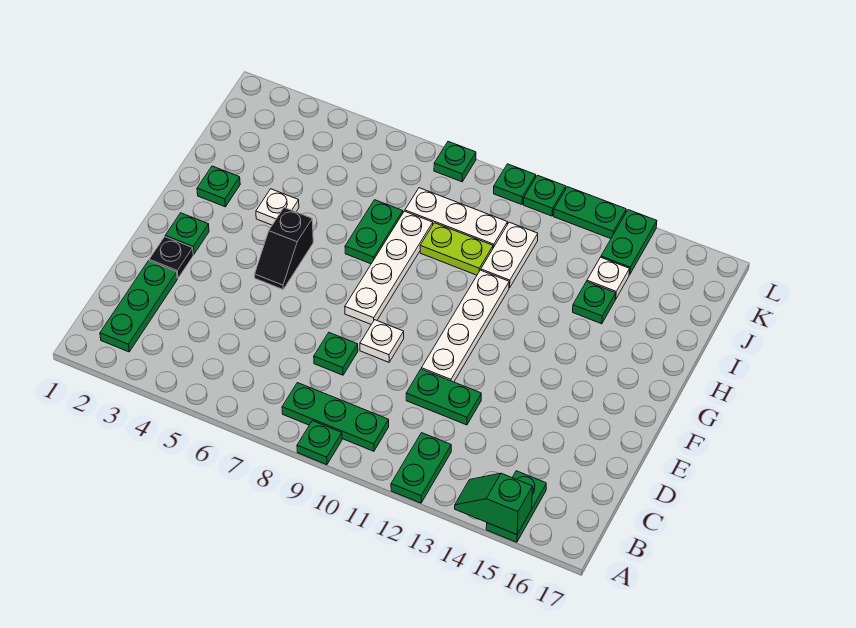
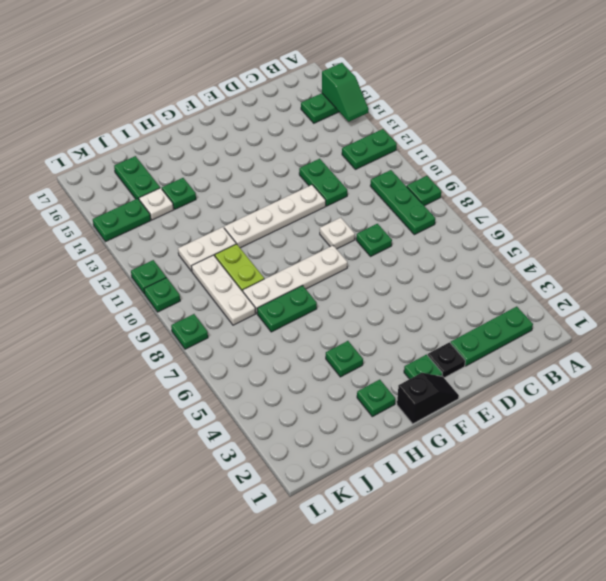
black slope F5:G5 level 1 top G -> black slope F1:G1 level 1 top G
white plate H4 level 1 -> green plate H4 level 1
green plate L12:L13 level 1 -> green plate J15:J16 level 1

